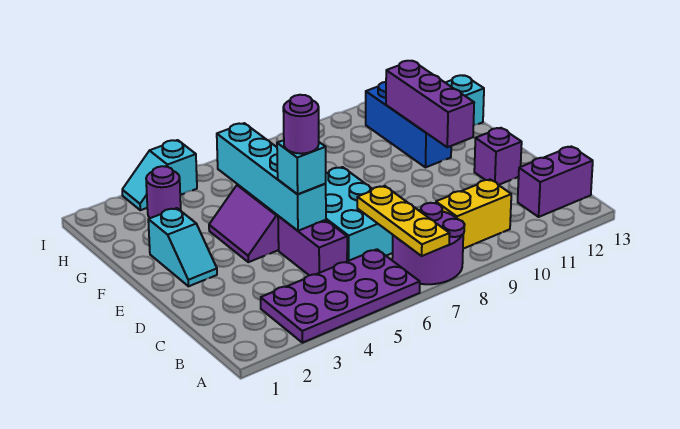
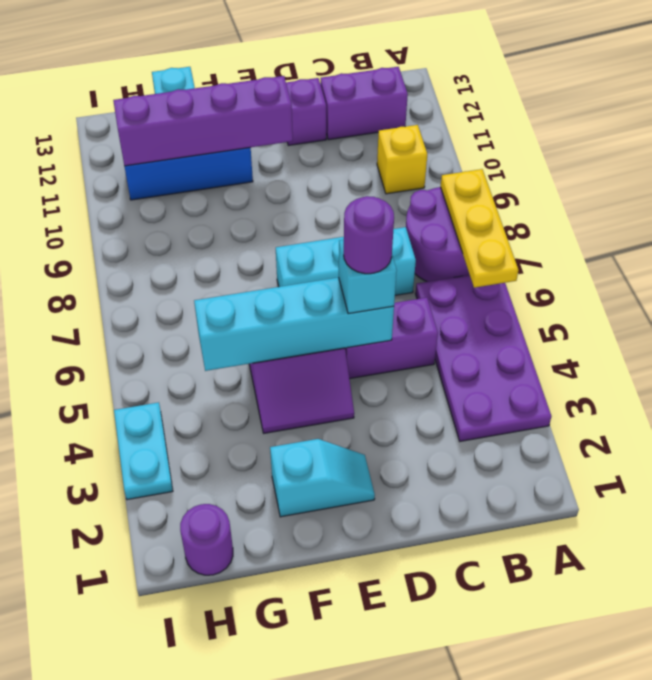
yellow plate A7:C7 level 2 -> yellow plate A6:A8 level 2
yellow brick B9:B10 level 1 -> yellow brick B10 level 1
purple brick B12:B13 level 1 -> purple brick B12:C12 level 1
cyan brick C6:E7 level 1 -> cyan brick C7:E7 level 1
purple brick E11:G11 level 2 -> purple brick E11:H11 level 2
purple round brick H3 level 1 -> purple round brick H1 level 1
cyan slope I3:I4 level 1 top 4 -> cyan plate I3:I4 level 1

